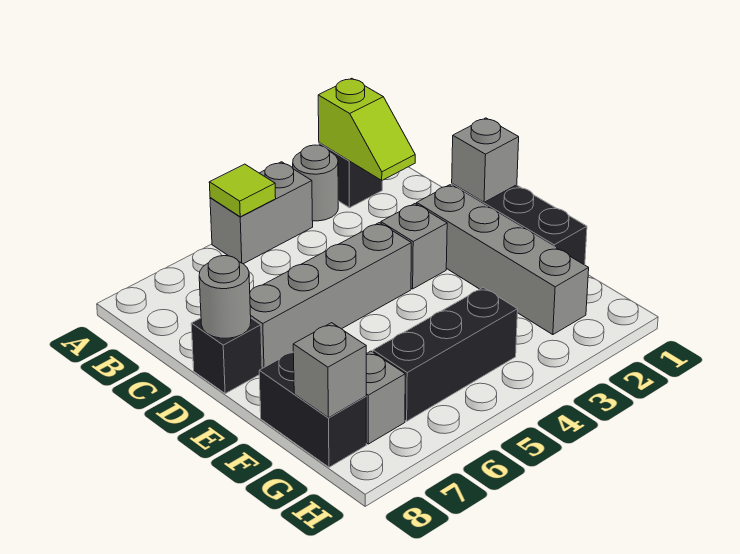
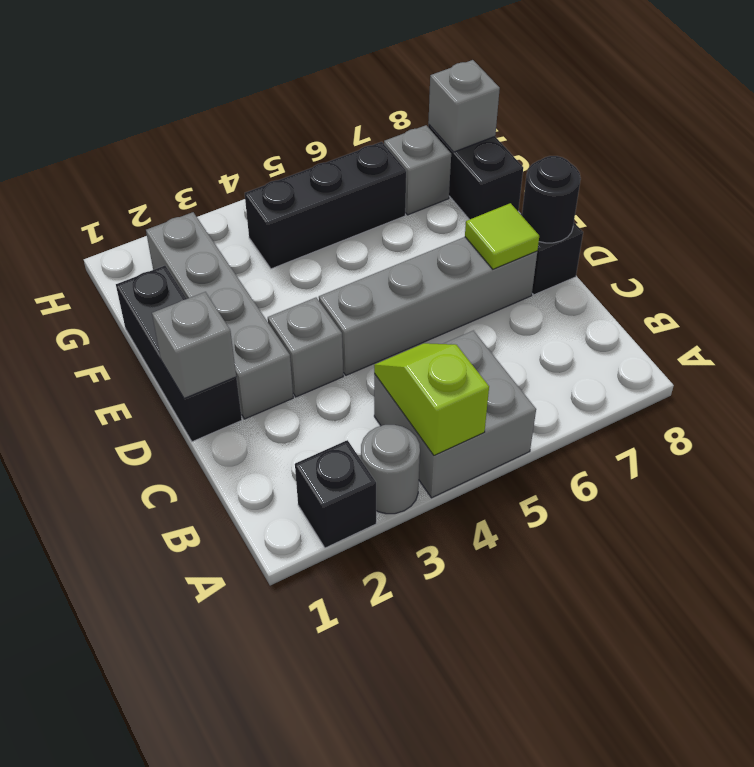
lime slope A2:B2 level 2 top A -> lime slope A4:B4 level 2 top A
grey brick A4:A5 level 1 -> grey brick A4:B5 level 1
lime tile A5 level 2 -> lime tile D7 level 2
grey round brick D8 level 2 -> black round brick D8 level 2

